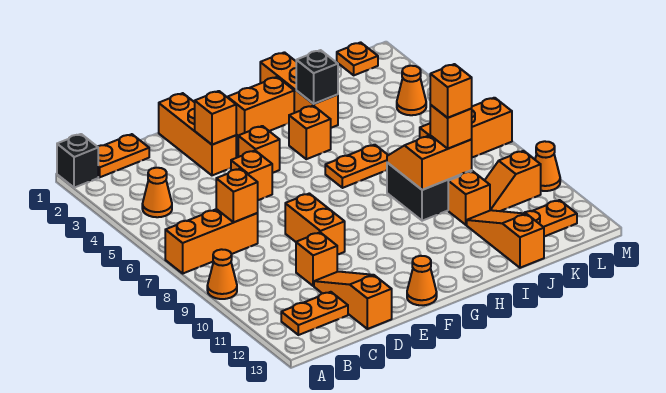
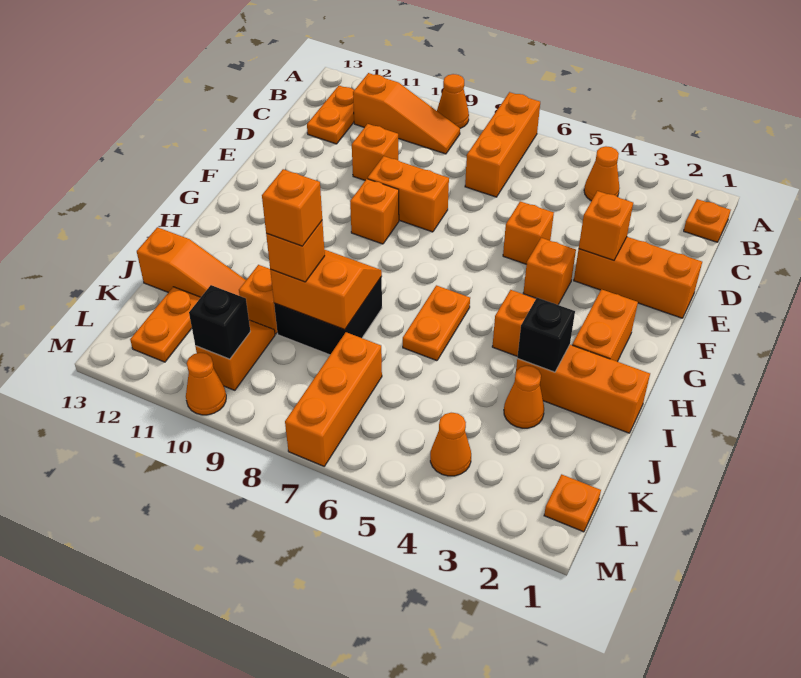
black brick A1 level 1 -> black brick L10 level 2
orange plate B1:C1 level 1 -> orange plate B1 level 1
orange brick C7 level 2 -> orange brick F9 level 1
orange slope D11:D13 level 1 top 13 -> orange slope B9:B11 level 1 top 11
orange cone F13 level 1 -> orange cone J3 level 1
orange slope I8:J9 level 2 top 9 -> orange slope I8:J9 level 2 top J

